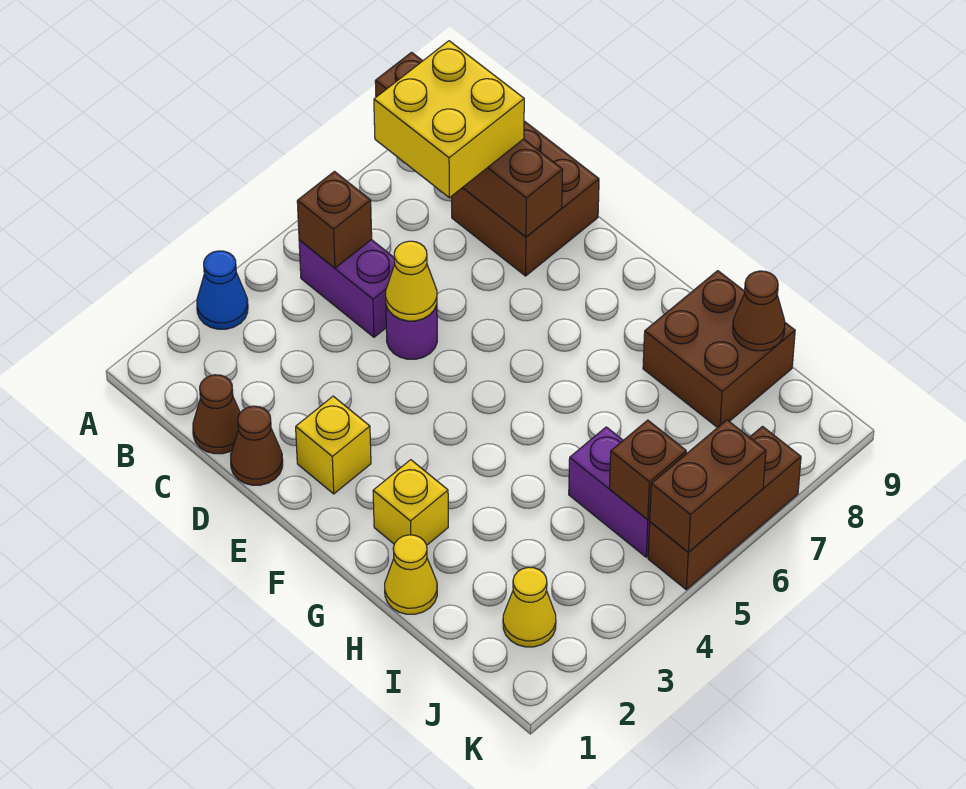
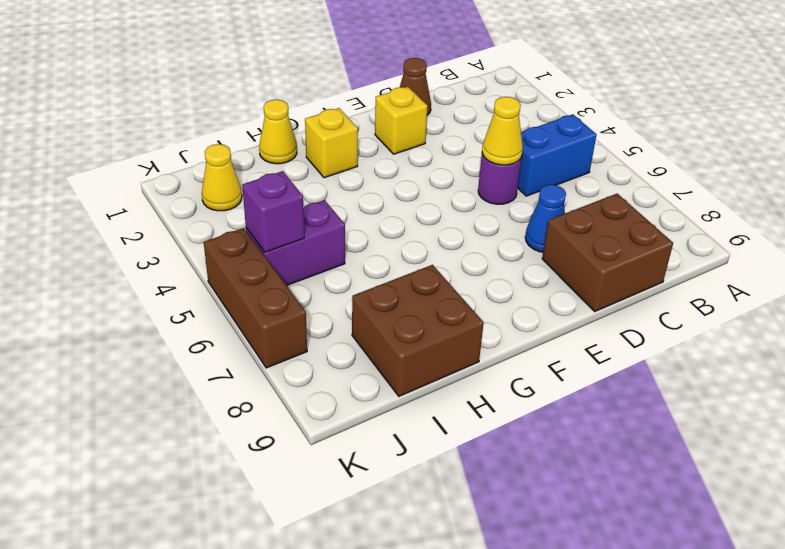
blue cone A3 level 1 -> blue cone D7 level 1
brown brick A8:D8 level 2 -> none
purple brick B5:C5 level 1 -> blue brick B5:C5 level 1
brown brick B5 level 2 -> none
yellow brick B7:C8 level 3 -> none
brown cone C1 level 1 -> none
brown cone I9 level 2 -> none
brown brick J5 level 2 -> purple brick J5 level 2
brown brick K5:K6 level 2 -> none

